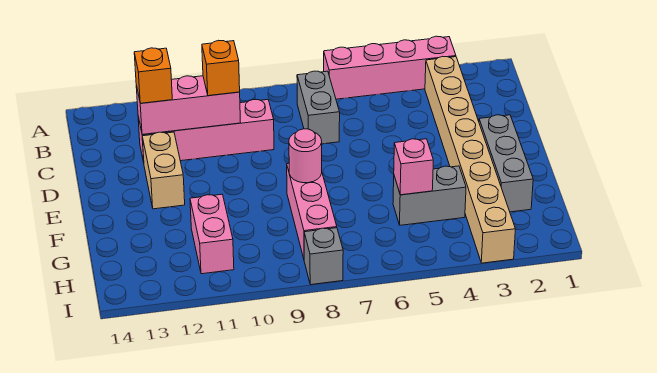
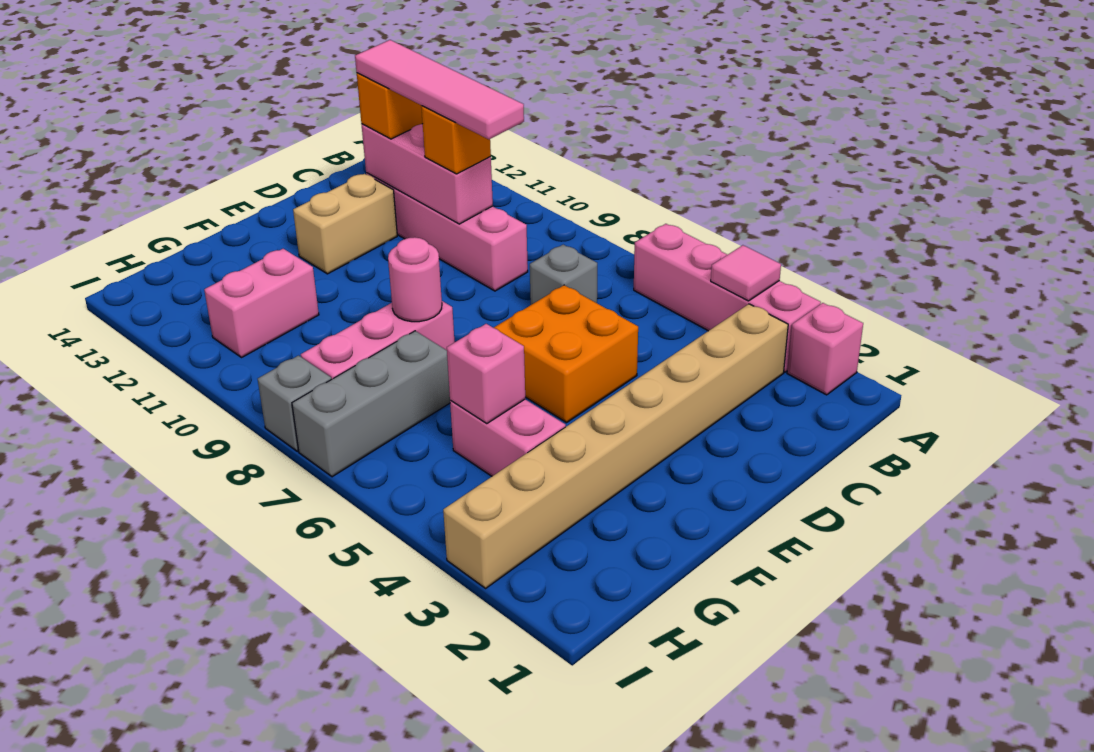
none -> pink brick A2 level 1
none -> pink tile A4 level 2
grey brick B7:C7 level 1 -> grey brick C7 level 1
none -> pink tile C9:C12 level 4
none -> orange brick D5:E6 level 1
grey brick E2:G2 level 1 -> grey brick G7:I7 level 1
grey brick G4:G5 level 1 -> pink brick G4:G5 level 1

